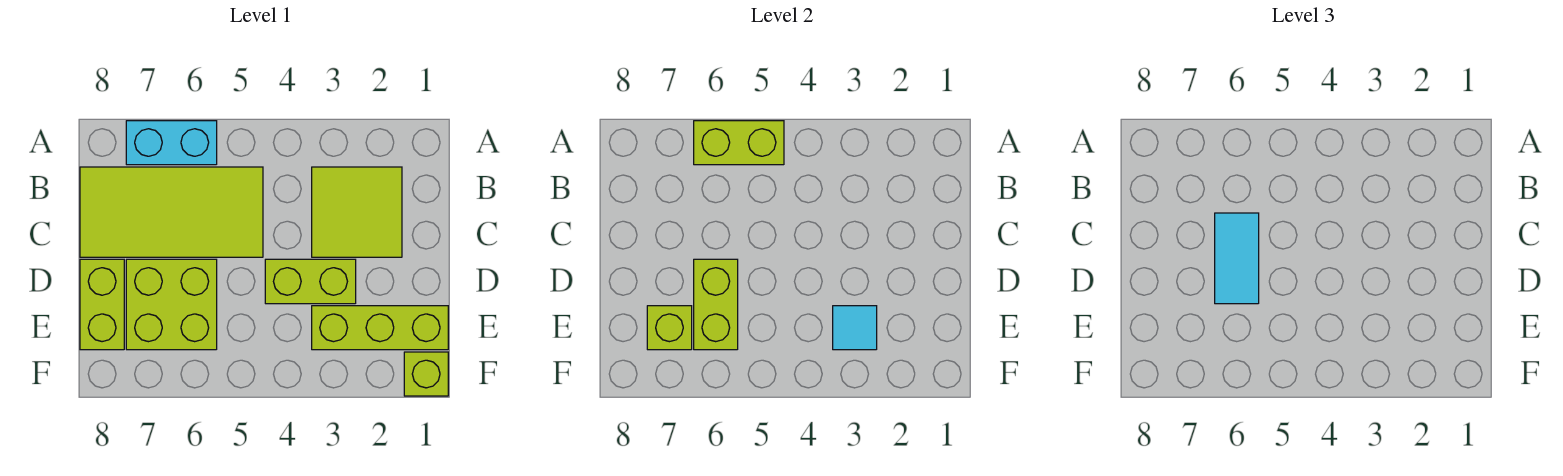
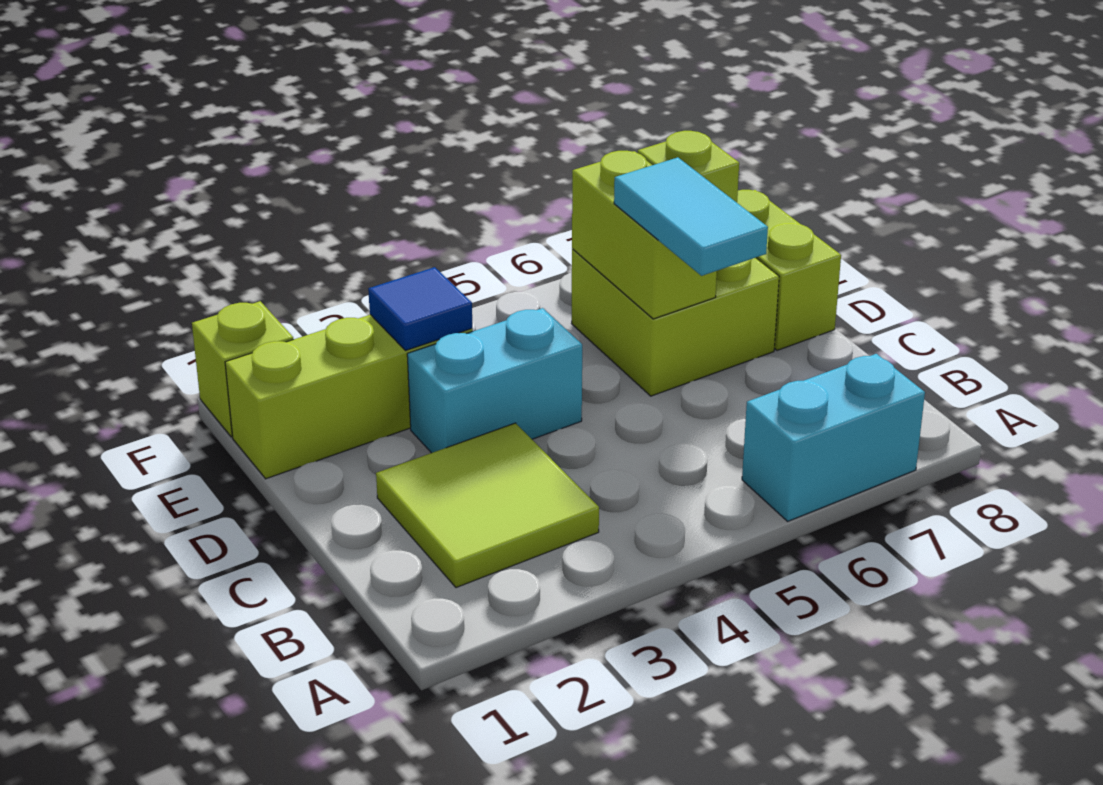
lime brick A5:A6 level 2 -> none
lime tile B5:C8 level 1 -> none
lime brick D3:D4 level 1 -> cyan brick D3:D4 level 1
cyan tile E3 level 2 -> blue tile E3 level 2

